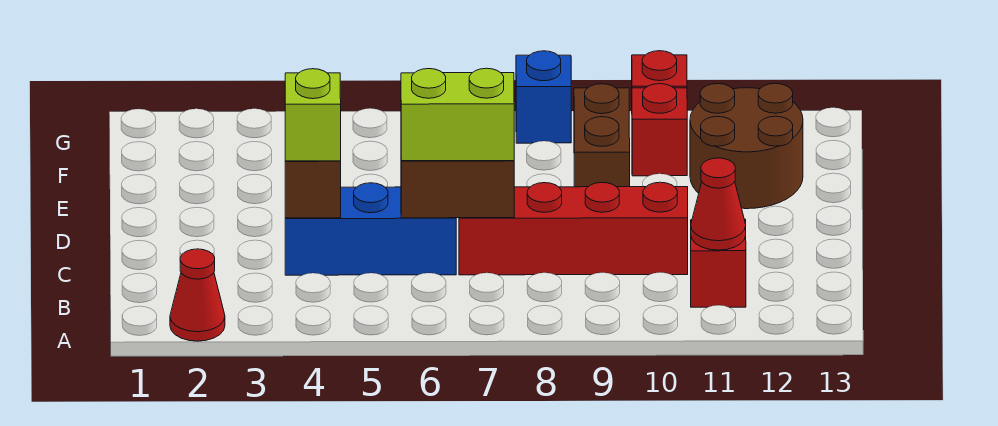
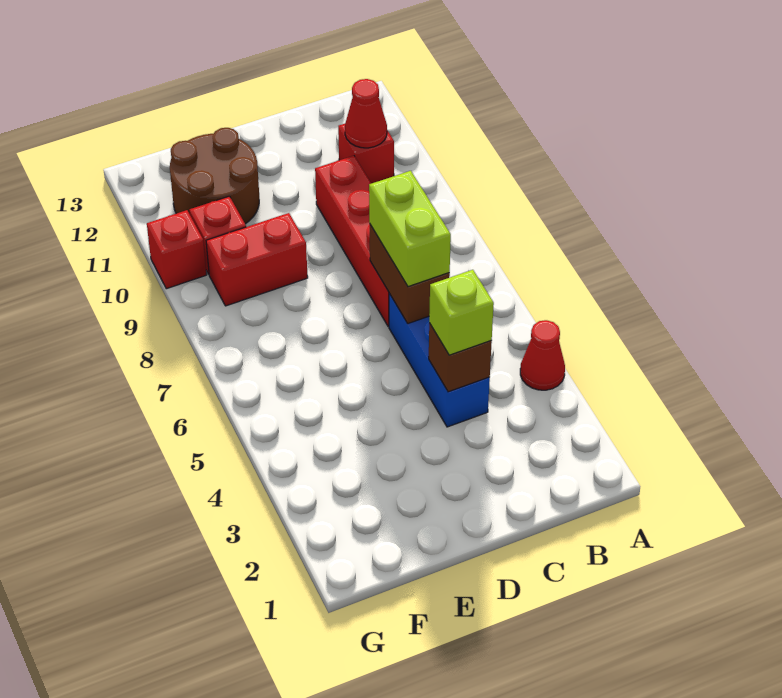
red cone A2 level 1 -> red cone A4 level 1
brown brick E9:F9 level 1 -> red brick E9:F9 level 1
blue brick G8 level 1 -> none

